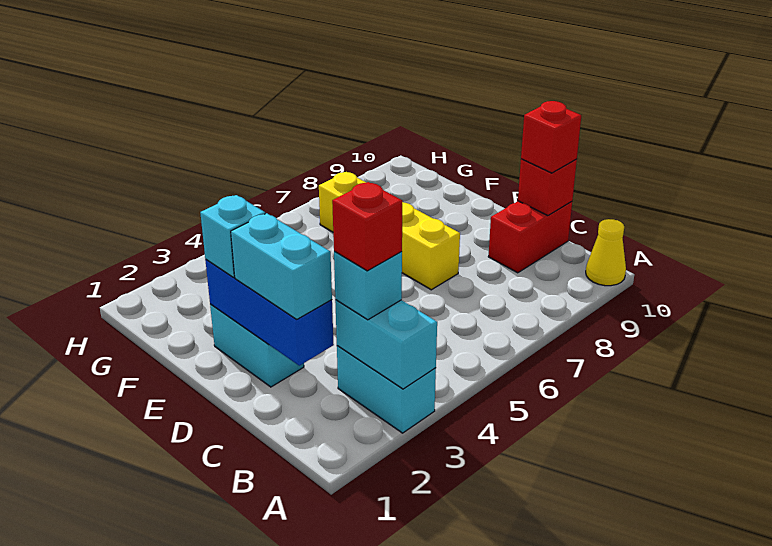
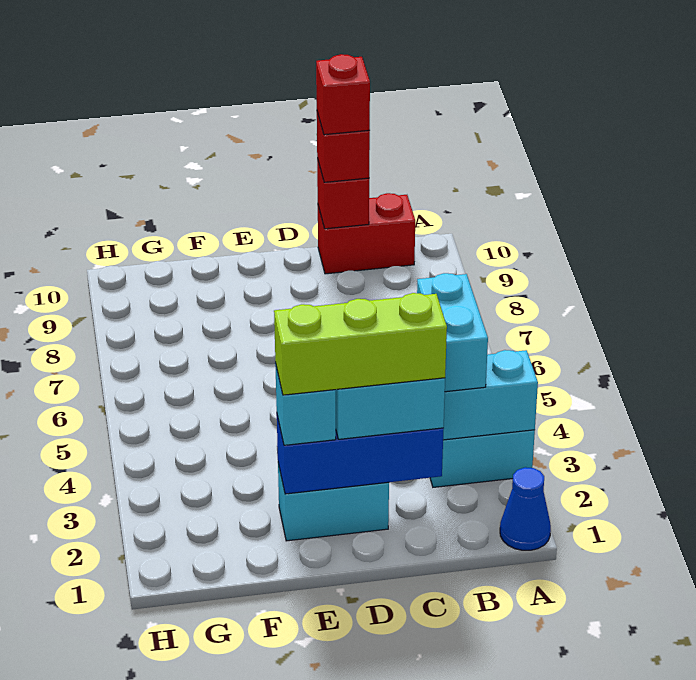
none -> blue cone A1 level 1
yellow cone A10 level 1 -> none
cyan brick B3 level 3 -> cyan brick B3:B4 level 3
red brick B3 level 4 -> red brick C10 level 4
none -> lime brick C2:E2 level 4
red brick C9:C10 level 1 -> red brick B10:C10 level 1
yellow brick D7:G7 level 1 -> none

